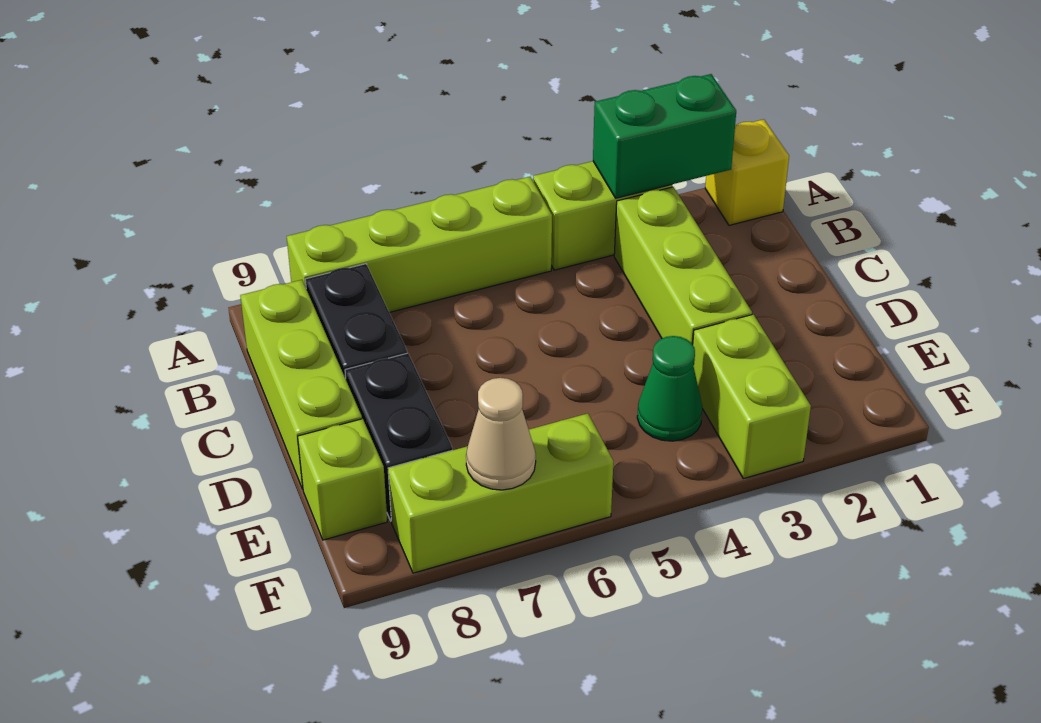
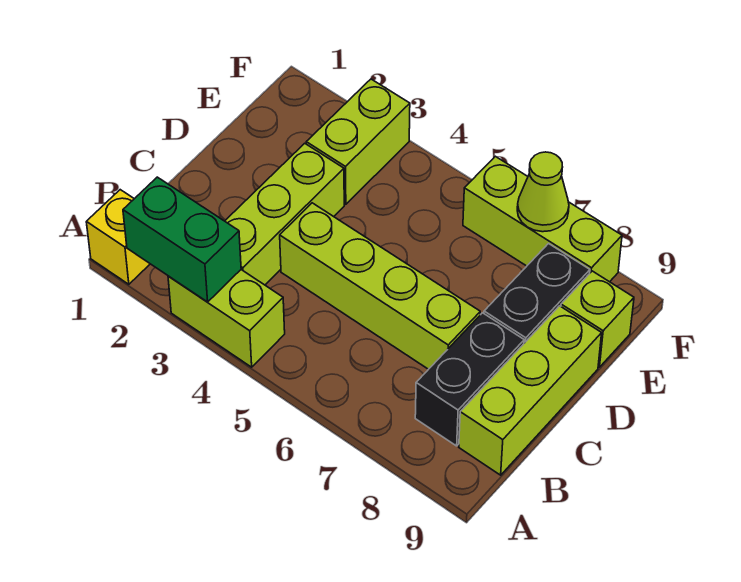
lime brick A5:A8 level 1 -> lime brick C4:C7 level 1
green cone E4 level 1 -> none
tan cone F7 level 2 -> lime cone F7 level 2

